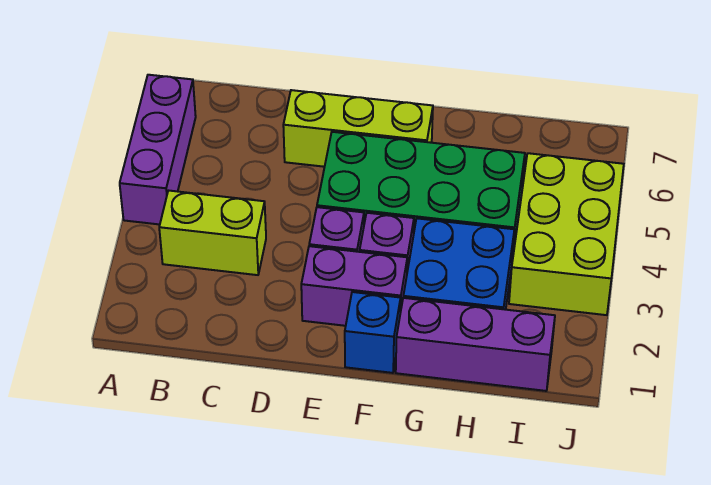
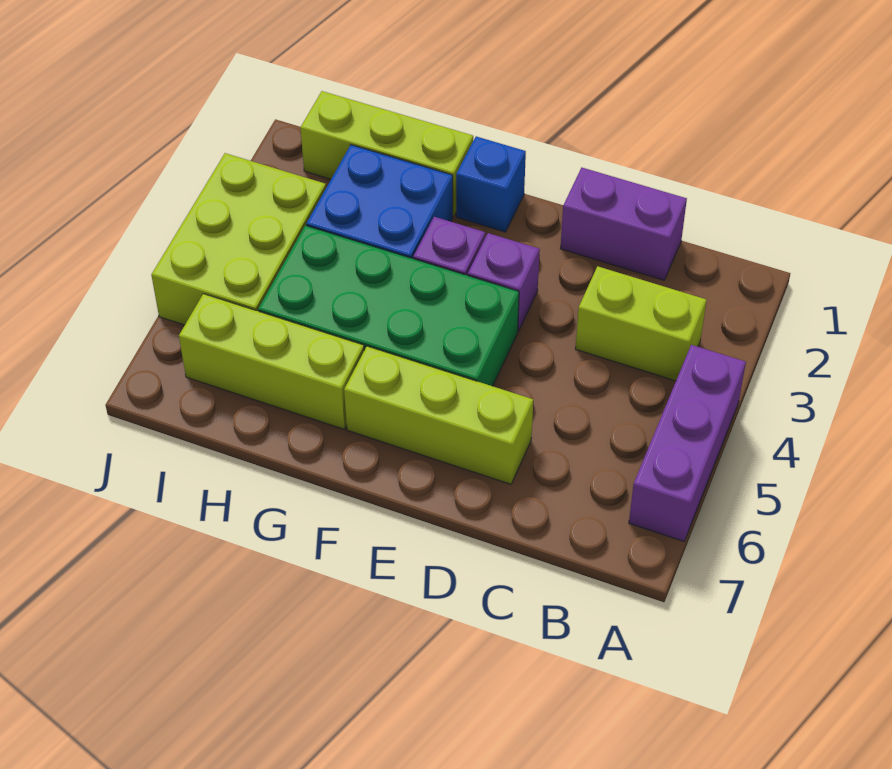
purple brick E2:F2 level 1 -> purple brick C1:D1 level 1
purple brick G1:I1 level 1 -> lime brick G1:I1 level 1
none -> lime brick G6:I6 level 1

